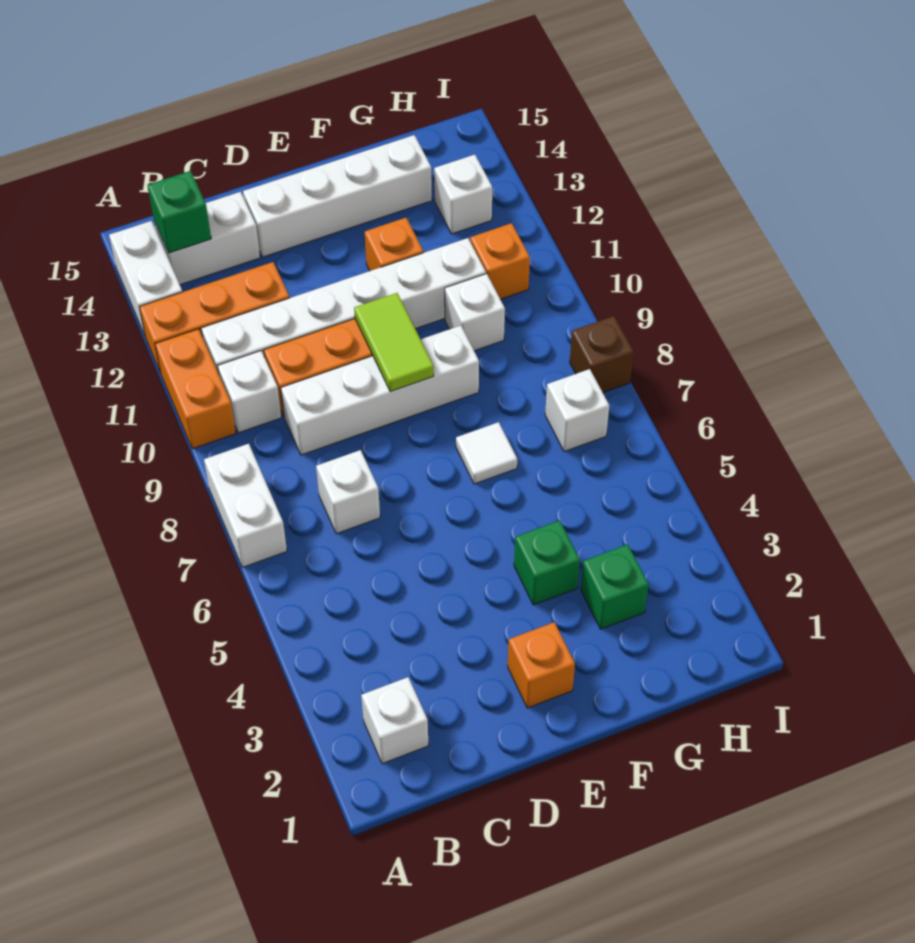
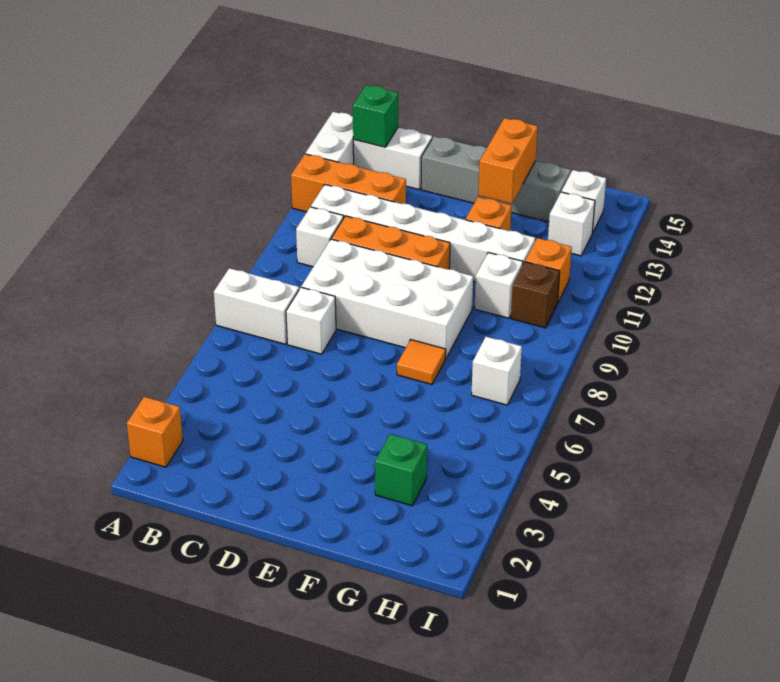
white brick A7:A8 level 1 -> white brick A7:B7 level 1
orange brick A10:A11 level 1 -> orange brick F13:F14 level 2
white brick B2 level 1 -> white brick H14 level 1
white brick C9:F9 level 1 -> white brick C8:F9 level 1
white brick D14:G14 level 1 -> grey brick D14:G14 level 1
orange brick E2 level 1 -> orange brick A2 level 1
lime tile E9:E10 level 2 -> none
green brick F4 level 1 -> none
white tile F7 level 1 -> orange tile F7 level 1
brown brick I8 level 1 -> brown brick H10 level 1

